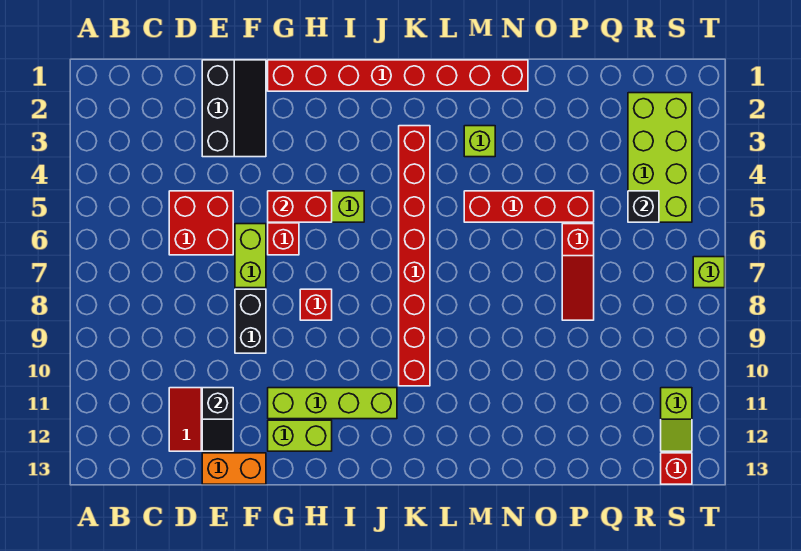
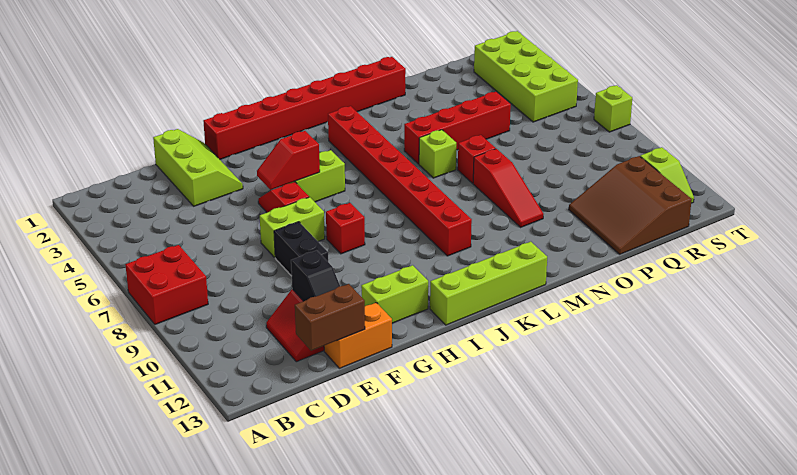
red brick D5:E6 level 1 -> red brick A7:B8 level 1
none -> brown brick D13:E13 level 2
black slope E1:F3 level 1 top E -> lime slope E1:F3 level 1 top E
lime brick F6:F7 level 1 -> lime brick F7:G7 level 1
red brick G5:H5 level 2 -> red slope G5:H5 level 2 top H
lime brick G11:J11 level 1 -> lime brick I13:L13 level 1
lime brick M3 level 1 -> lime brick M6 level 1
red slope P6:P8 level 1 top 6 -> red slope N8:N10 level 1 top 8
none -> brown slope P11:R13 level 1 top R
black brick R5 level 2 -> none
red brick S13 level 1 -> red brick N7 level 1

